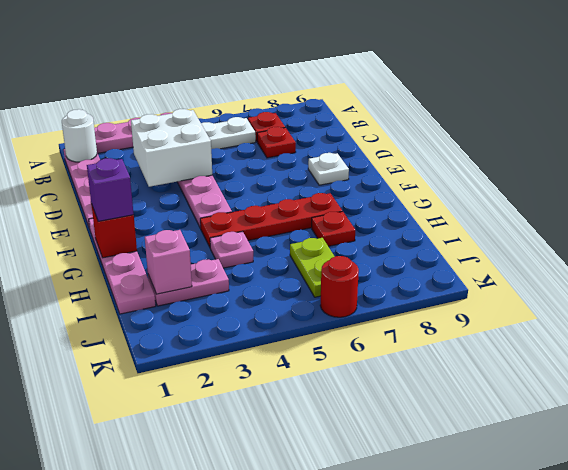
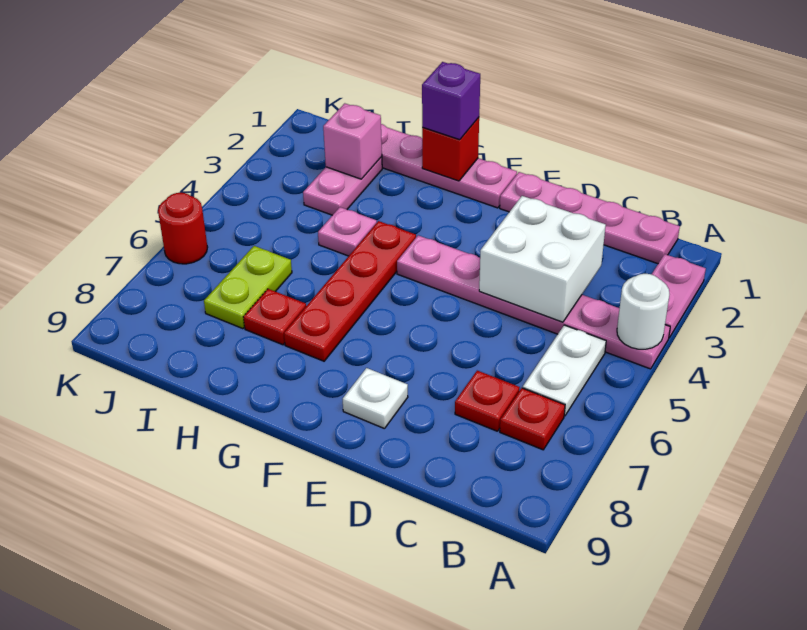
white round brick B1 level 2 -> white round brick A4 level 2
lime plate I6:J6 level 1 -> lime plate I6:I7 level 1

